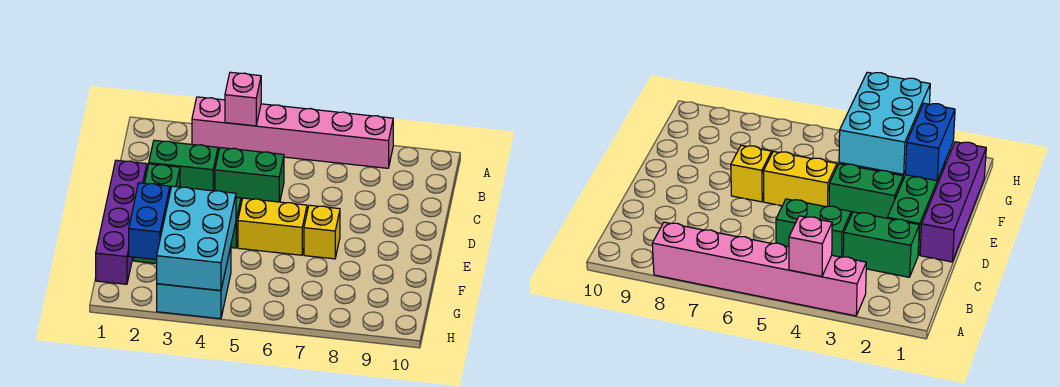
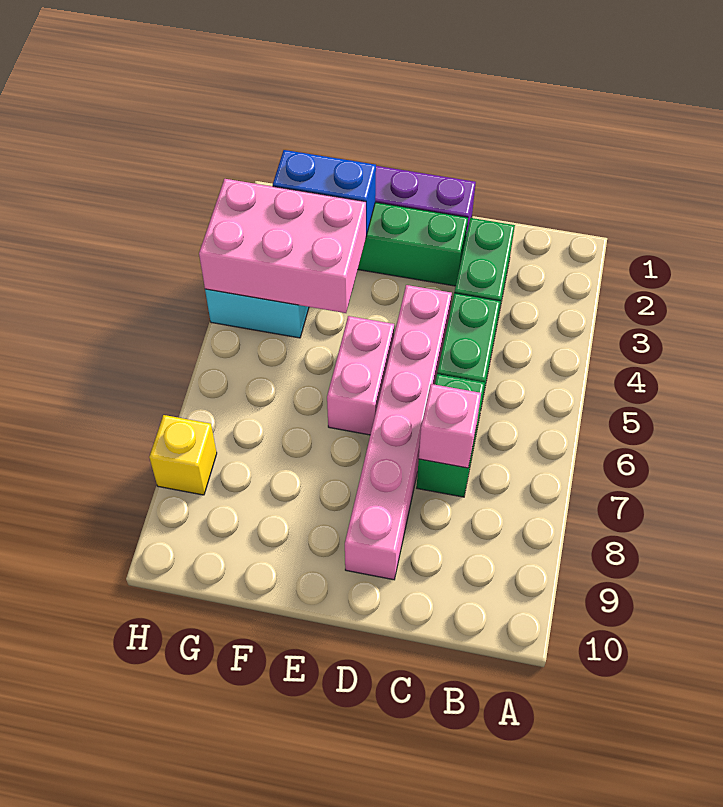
pink brick A3:A8 level 1 -> pink brick D4:D9 level 1
pink brick A4 level 2 -> pink brick C7 level 2
green brick E3:E4 level 1 -> green brick C6:C7 level 1
yellow brick E5:E6 level 1 -> pink brick E5:E6 level 1
yellow brick E7 level 1 -> yellow brick H8 level 1
cyan brick F3:H4 level 2 -> pink brick F3:H4 level 2

